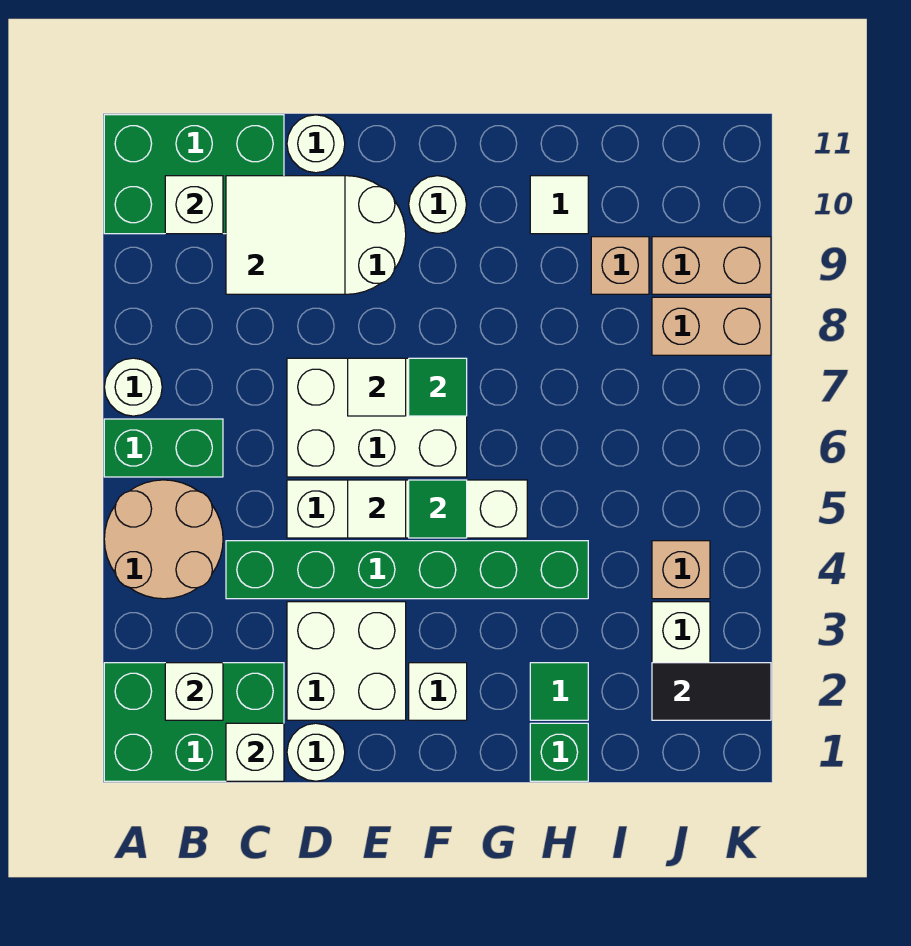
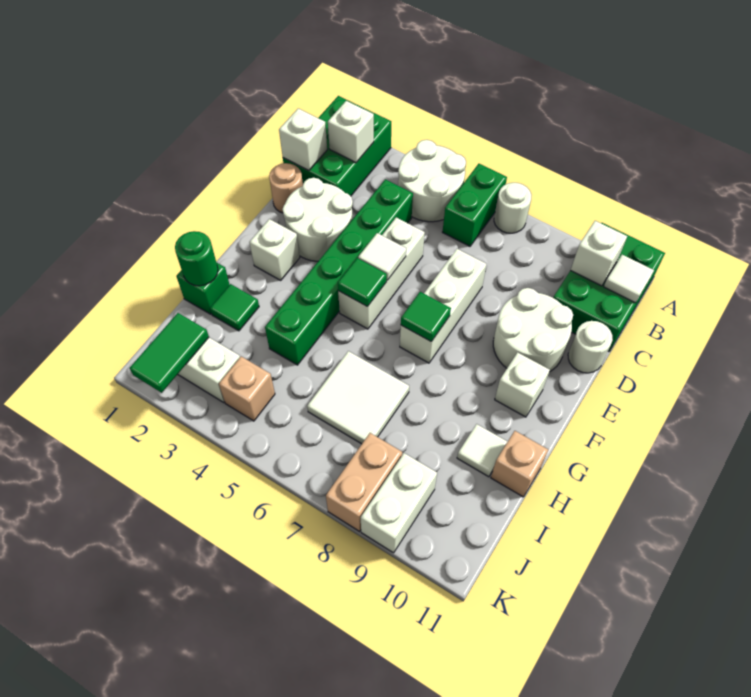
tan round brick A4:B5 level 1 -> white round brick A4:B5 level 1
white tile C9:D10 level 2 -> white tile H6:I7 level 1
white round brick D1 level 1 -> tan round brick D1 level 1
white brick D2:E3 level 1 -> white round brick D2:E3 level 1
white brick D5:G5 level 1 -> white brick D5:F5 level 1
white brick D6:F7 level 1 -> white brick D7:F7 level 1
white tile E7 level 2 -> white tile B11 level 2
white round brick F10 level 1 -> white brick F10 level 1
none -> green round brick H1 level 2
tan brick I9 level 1 -> tan brick H11 level 1
black tile J2:K2 level 2 -> green tile J2:K2 level 2
tan brick J9:K9 level 1 -> white brick J9:K9 level 1

